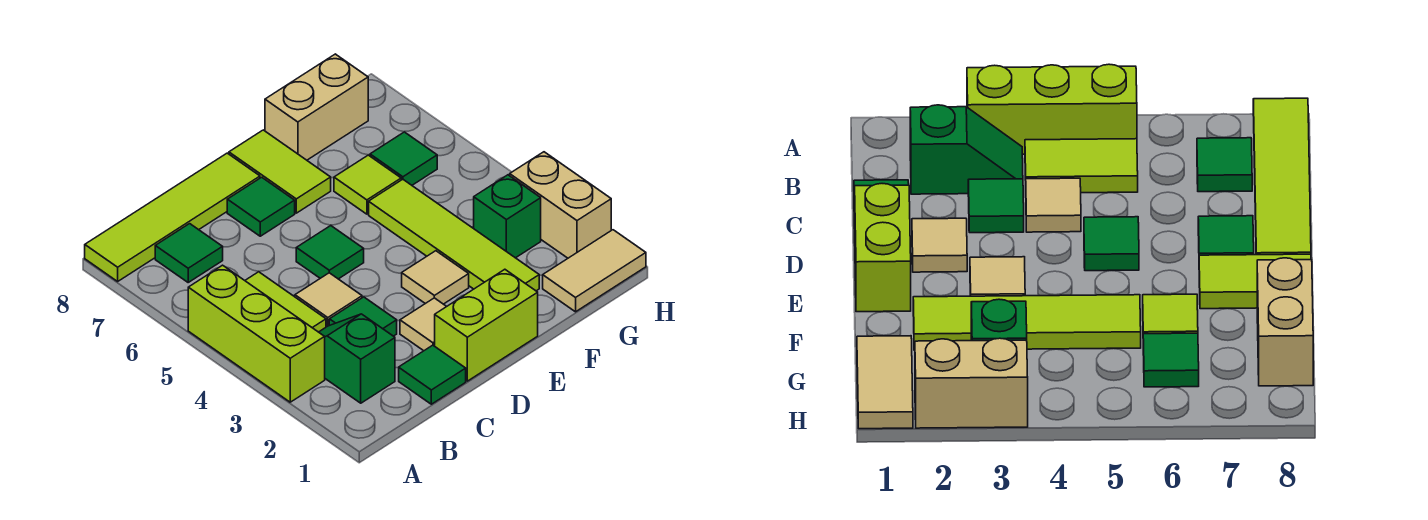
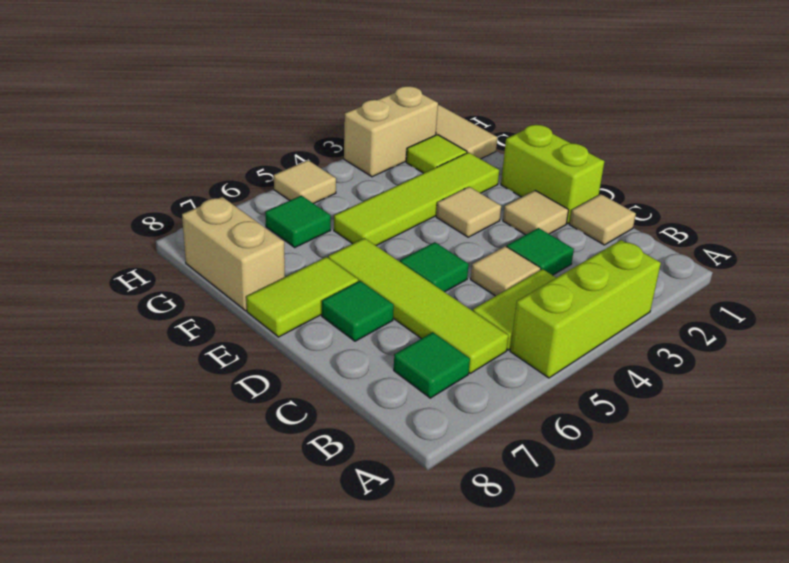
lime tile A8:D8 level 1 -> lime tile B6:E6 level 1
green slope B2:B3 level 1 top 2 -> none
green tile C1 level 1 -> tan tile C1 level 1
lime tile F6 level 1 -> lime tile G2 level 1
green brick G3 level 1 -> none
none -> tan tile H5 level 1

